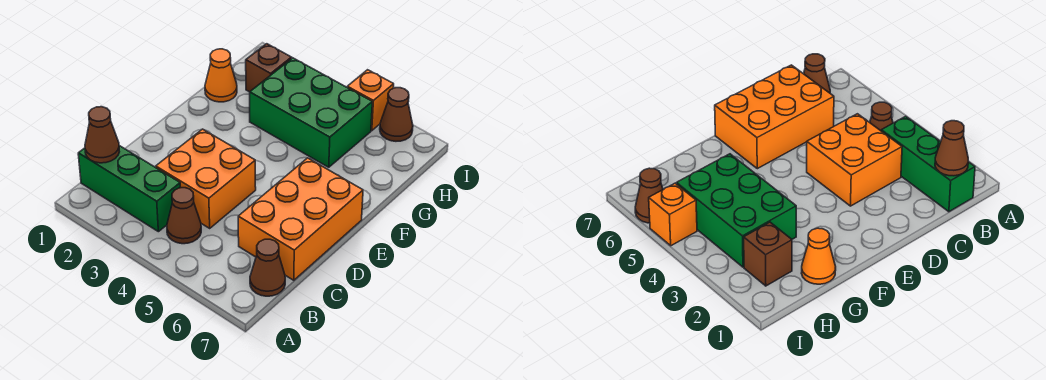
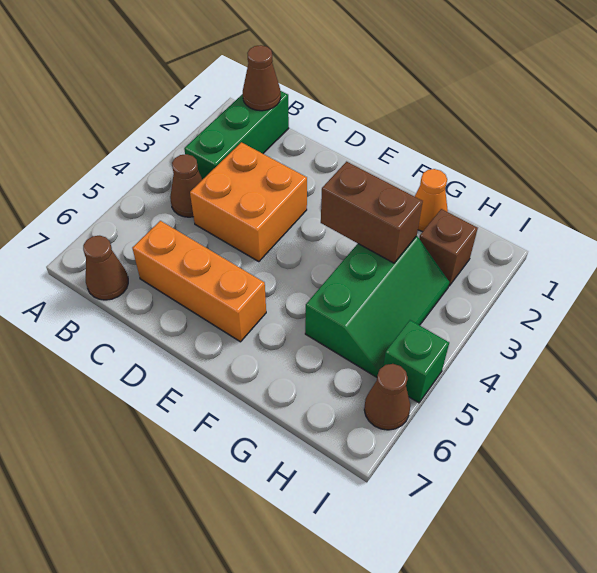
orange brick C6:E7 level 1 -> orange brick C6:E6 level 1
none -> brown brick F3:G3 level 2
green brick G3:H5 level 1 -> green slope G3:H5 level 1 top G
orange brick I5 level 1 -> green brick I5 level 1

